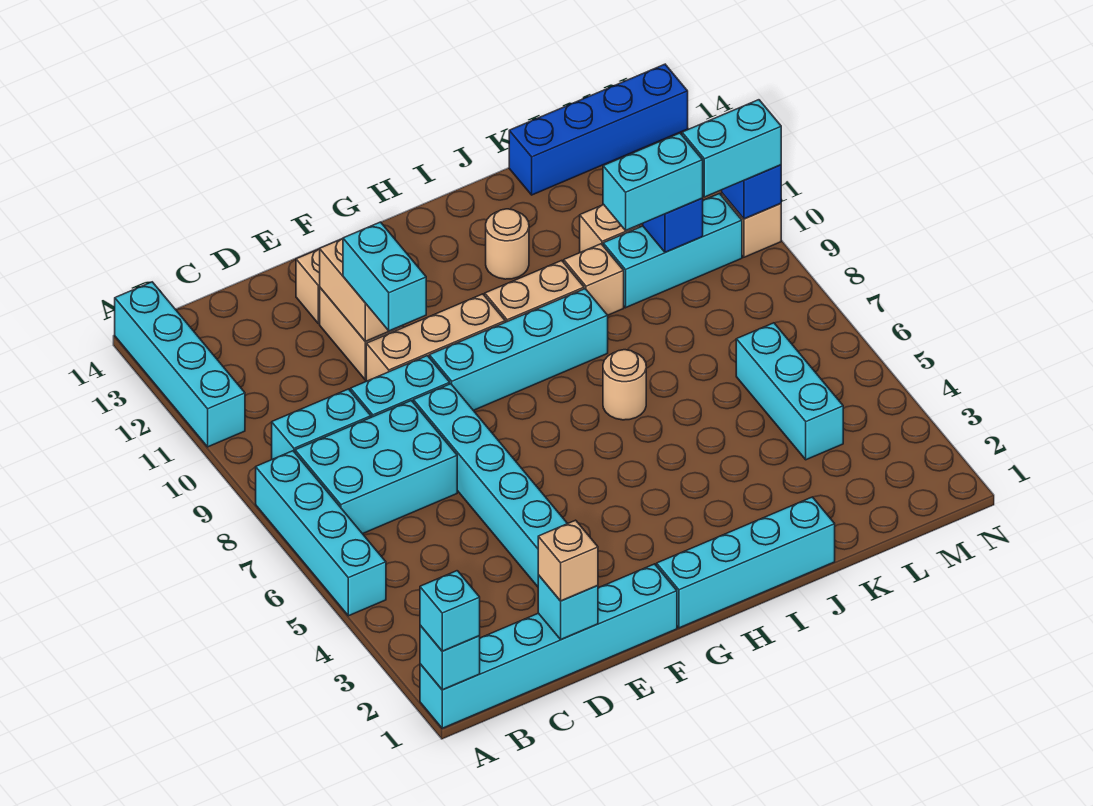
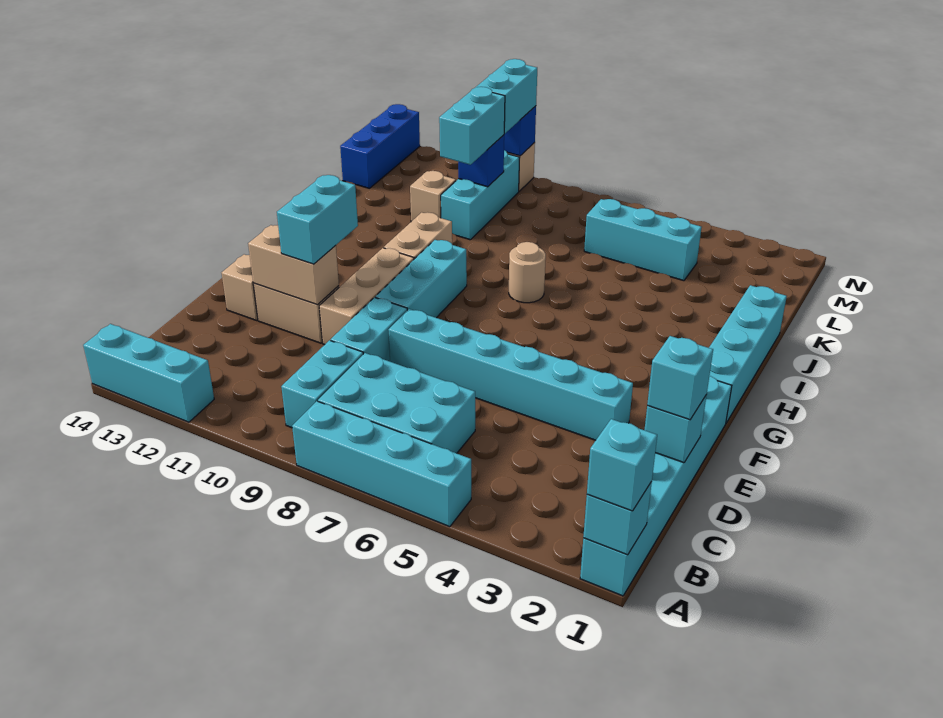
cyan brick A11:A14 level 1 -> cyan brick A12:A14 level 1
cyan brick B7:D8 level 1 -> cyan brick B6:C8 level 1
tan brick D1 level 3 -> cyan brick D1 level 3
cyan brick E10:E11 level 3 -> cyan brick E11:F11 level 3
cyan brick F9:I9 level 1 -> cyan brick F9:H9 level 1
tan round brick I12 level 1 -> none
tan brick J10 level 1 -> none
blue brick K14:N14 level 1 -> blue brick L14:N14 level 1

